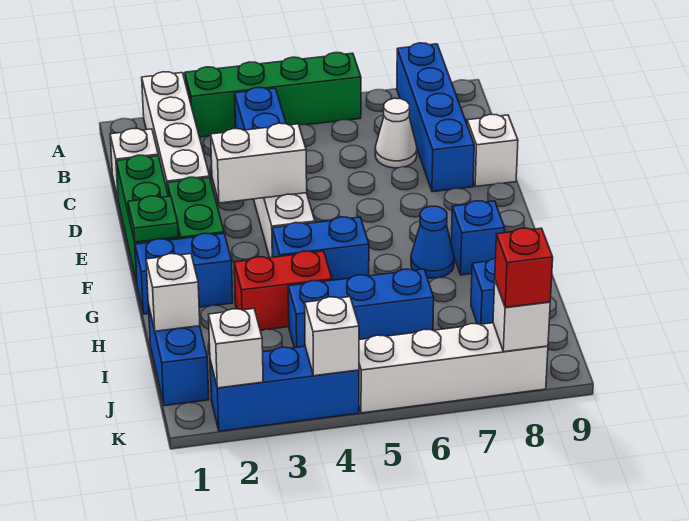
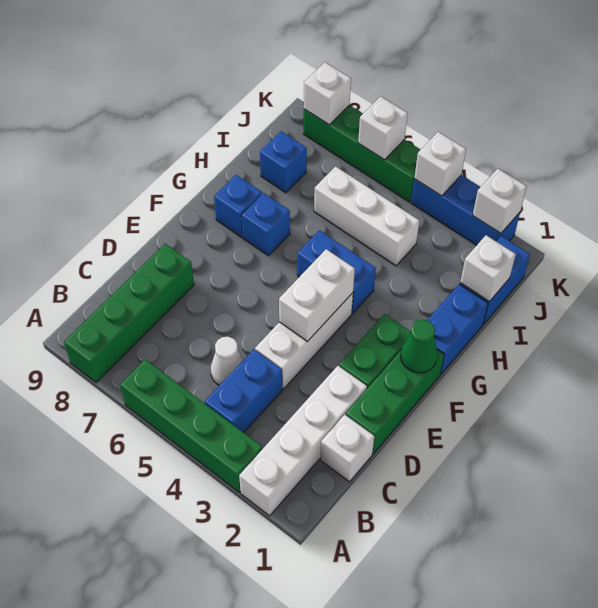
blue brick A8:D8 level 1 -> green brick A8:D8 level 1
white cone C7 level 1 -> white cone C5 level 1
white brick D9 level 1 -> white brick K6 level 2
white brick E3:E4 level 2 -> white brick E4:F4 level 2
green plate F1 level 2 -> green cone F1 level 2
blue brick G1:G2 level 1 -> blue brick G1:H1 level 1
blue cone G7 level 1 -> blue brick G7 level 1
red brick H3:H4 level 1 -> none
blue brick I4:I6 level 1 -> white brick I4:I6 level 1
white brick K5:K8 level 1 -> green brick K5:K8 level 1
red brick K8 level 3 -> none

